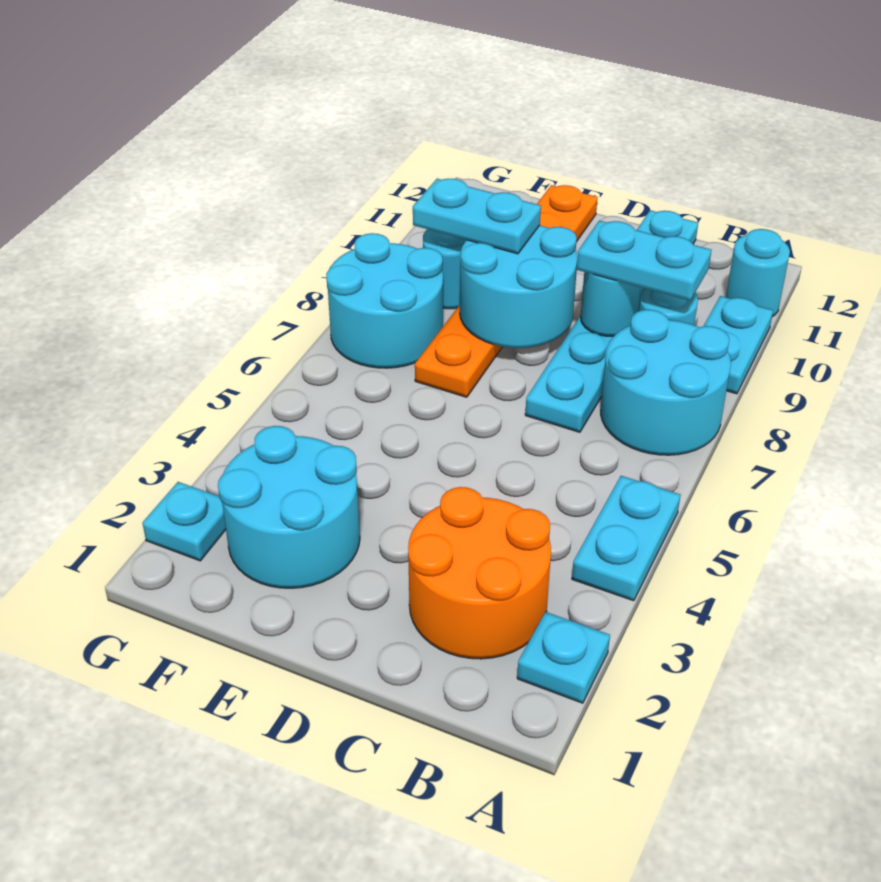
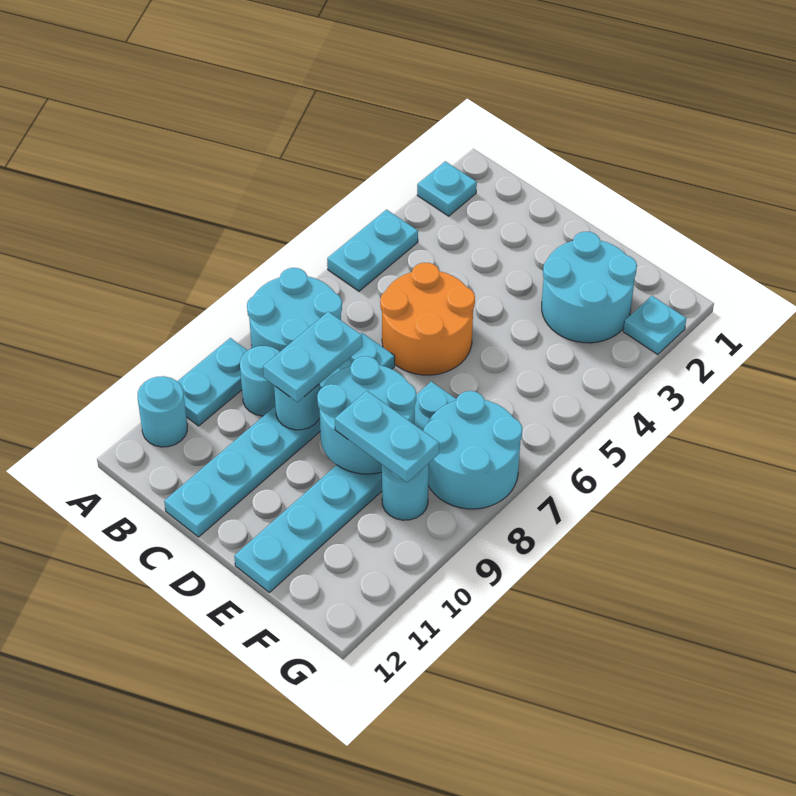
orange round brick B2:C3 level 1 -> orange round brick C5:D6 level 1
cyan plate B9:C9 level 3 -> cyan plate C8:C9 level 3
orange plate E7:E12 level 1 -> cyan plate E7:E12 level 1

